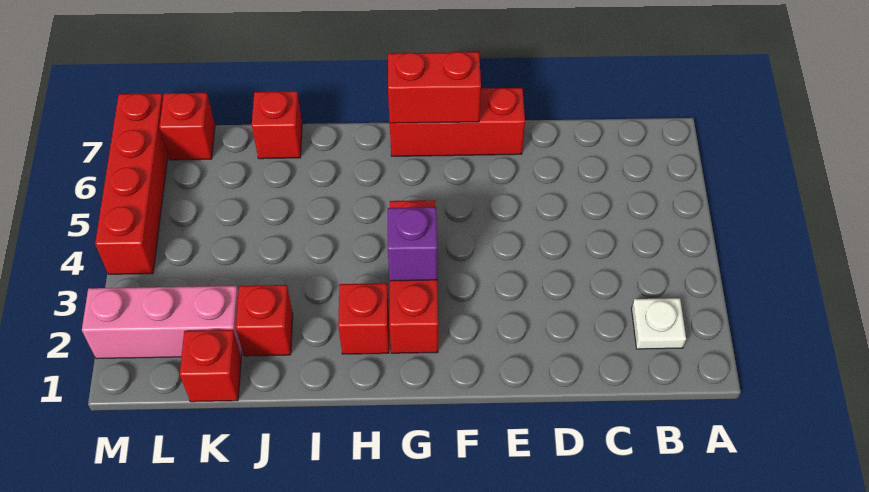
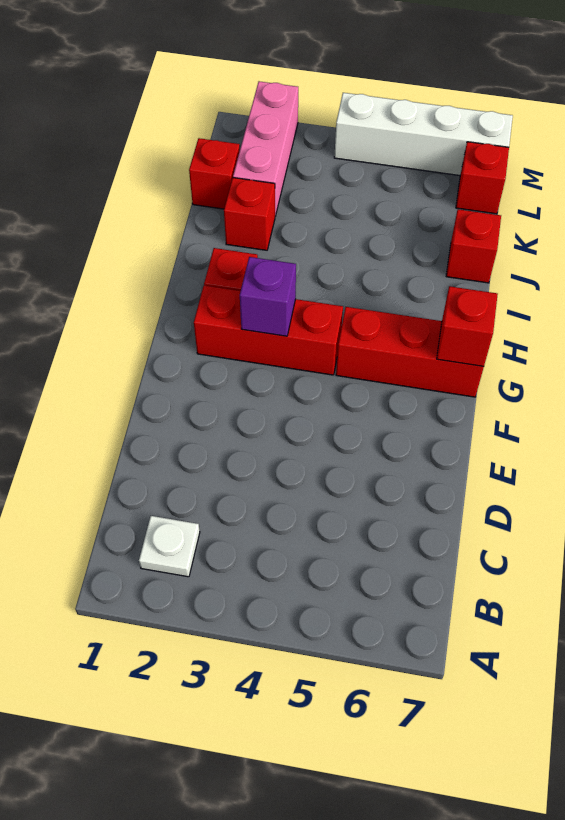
red brick E7:G7 level 1 -> red brick G5:G7 level 1
red brick F7:G7 level 2 -> red brick G7 level 2
red brick M4:M7 level 1 -> white brick M4:M7 level 1

